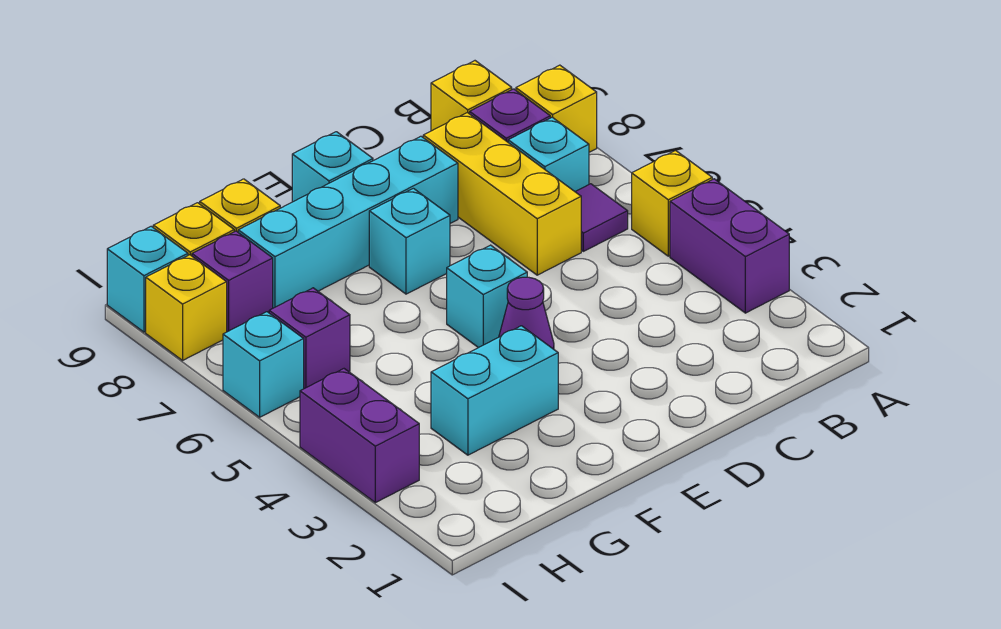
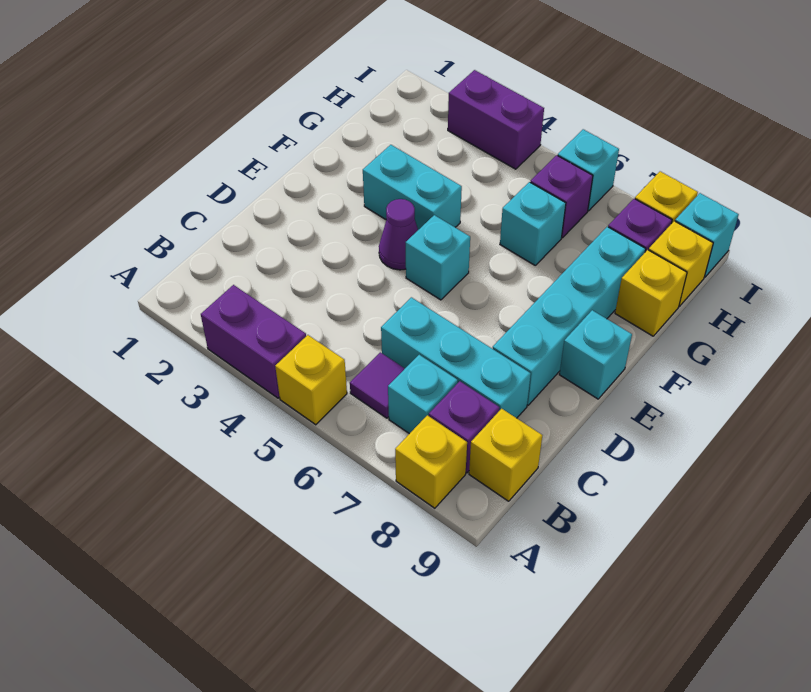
yellow brick C6:C8 level 1 -> cyan brick C6:C8 level 1
cyan brick E7 level 1 -> cyan brick G6 level 1
cyan brick F3:G3 level 1 -> cyan brick F3:F4 level 1

